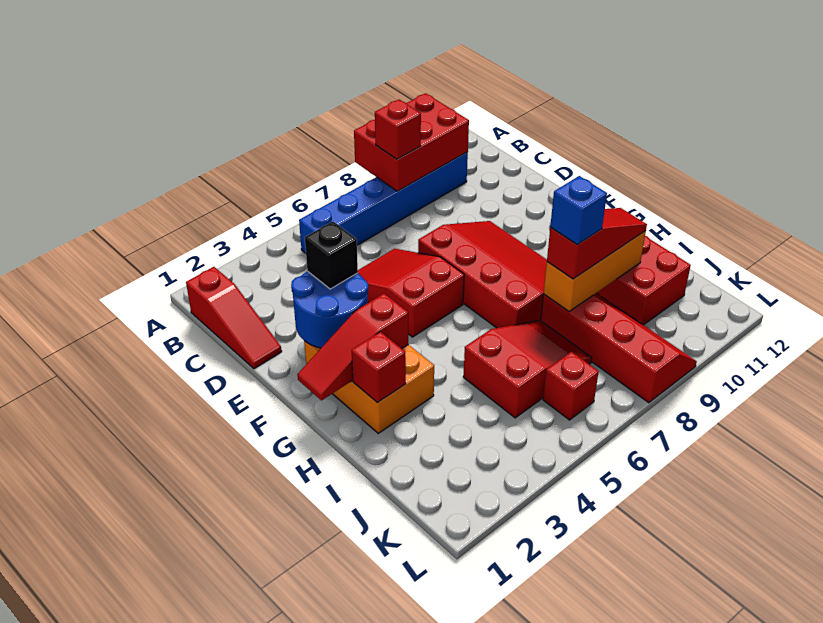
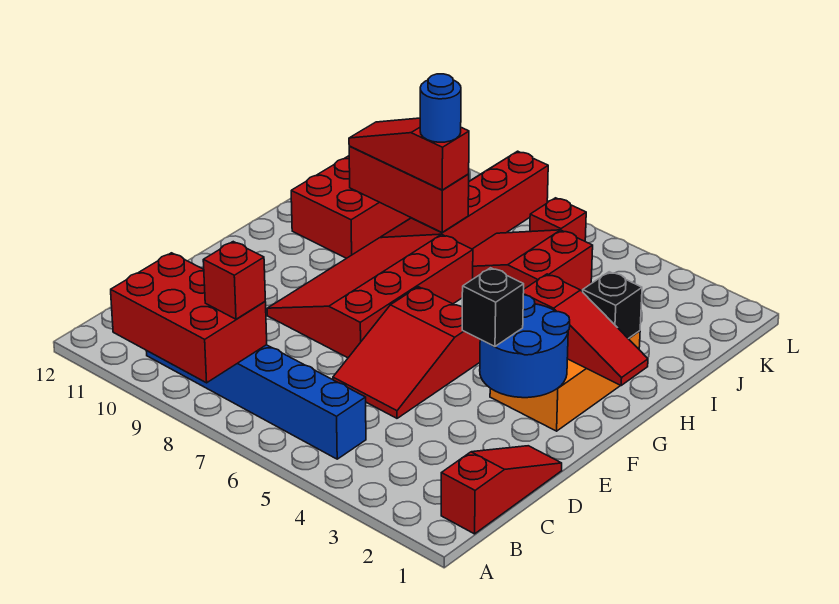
red brick H2 level 2 -> black brick H2 level 2
orange brick I8:I10 level 2 -> red brick I8:I10 level 2
blue brick I8 level 4 -> blue round brick I8 level 4

